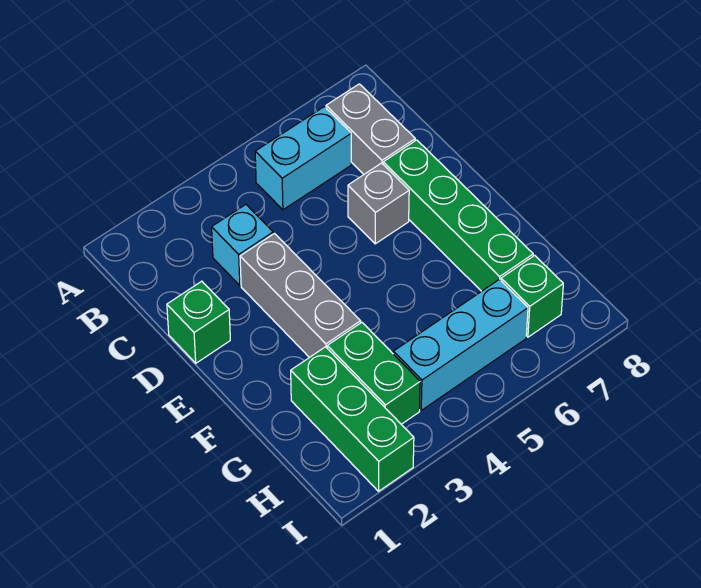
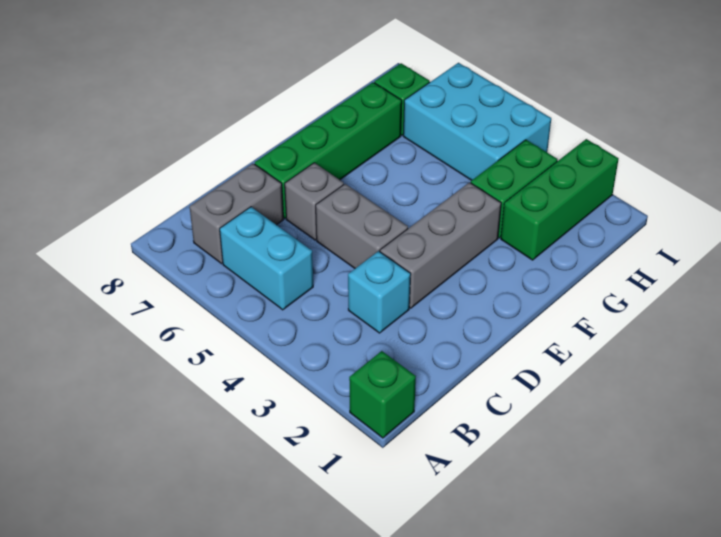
green brick D1 level 1 -> green brick A1 level 1
none -> grey brick D4:D5 level 1
cyan brick H4:H6 level 1 -> cyan brick H4:I6 level 1

